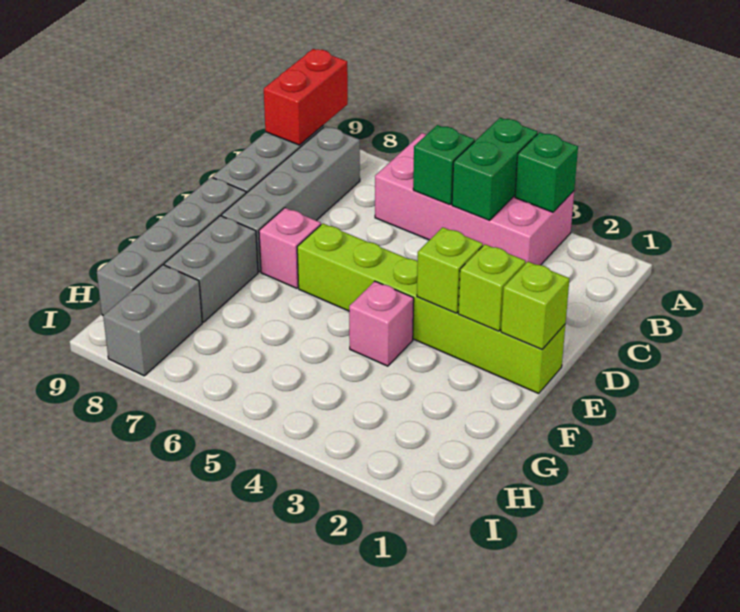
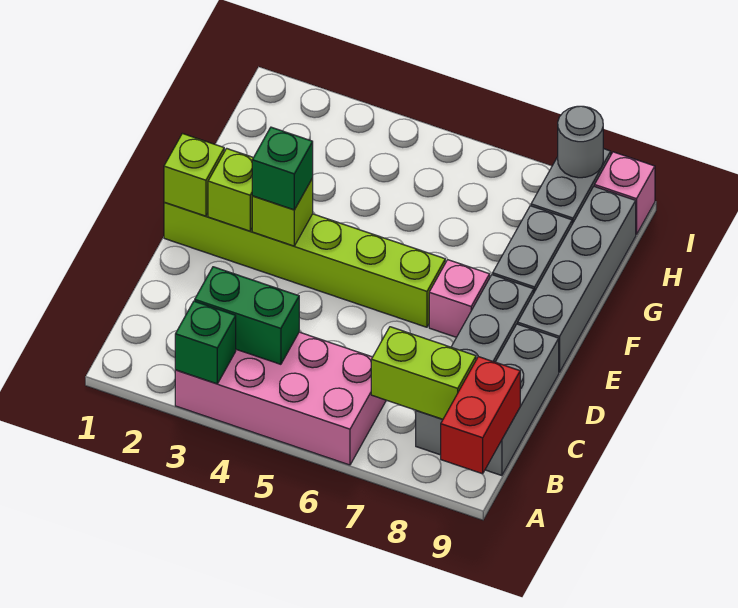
green brick A4:B4 level 2 -> green brick B3:B4 level 2
green brick B5 level 2 -> green brick E3 level 3
none -> lime brick B7:B8 level 2
pink brick F4 level 1 -> pink brick I9 level 1
none -> grey round brick I8 level 2

